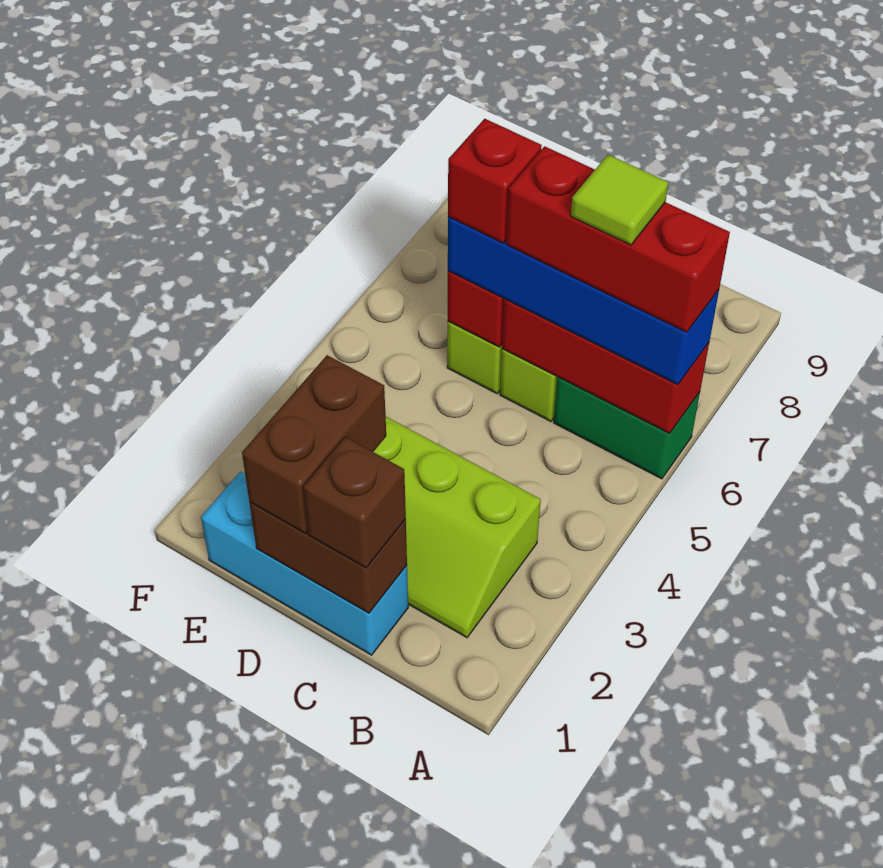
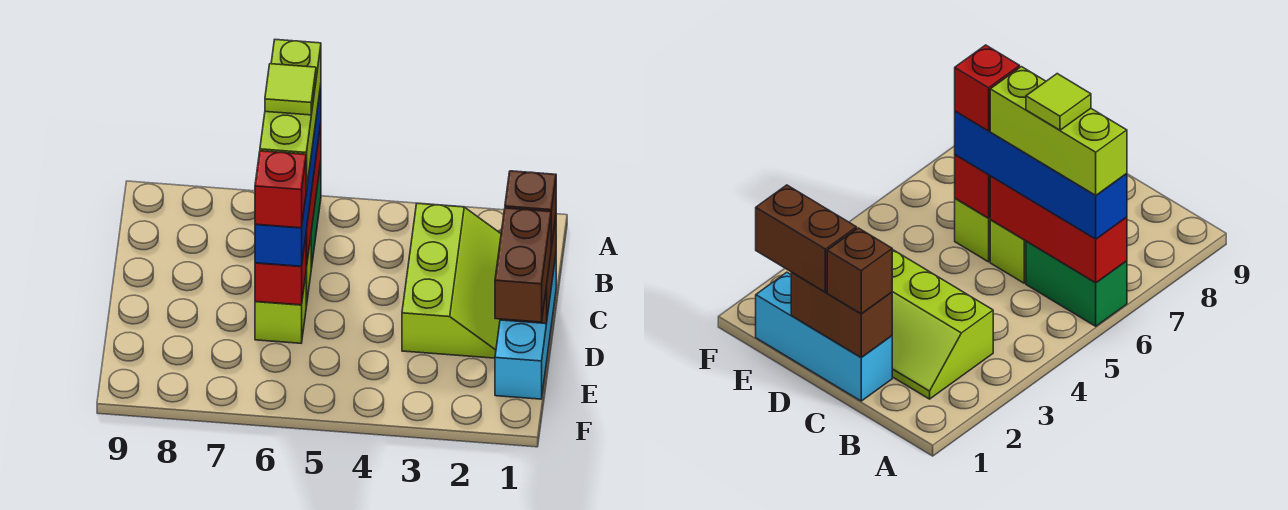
red brick A6:C6 level 4 -> lime brick A6:C6 level 4
brown brick D1:D2 level 3 -> brown brick D1:E1 level 3

